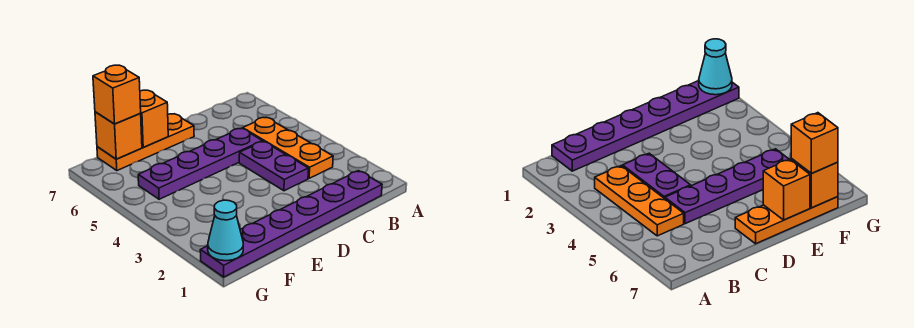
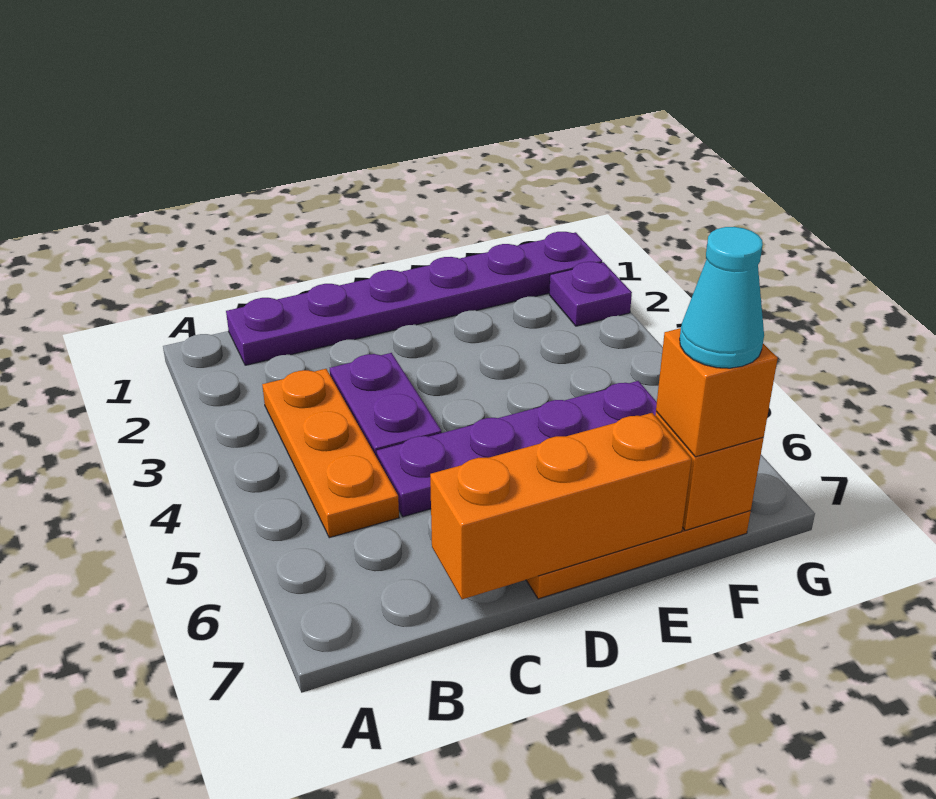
orange brick E7 level 2 -> orange brick C7:E7 level 2
cyan cone G1 level 2 -> cyan cone F7 level 4
none -> purple plate G2 level 1

